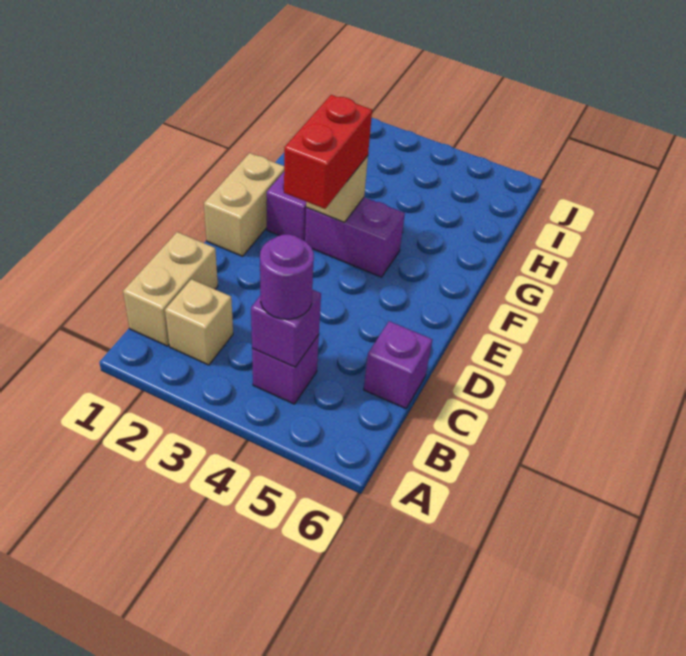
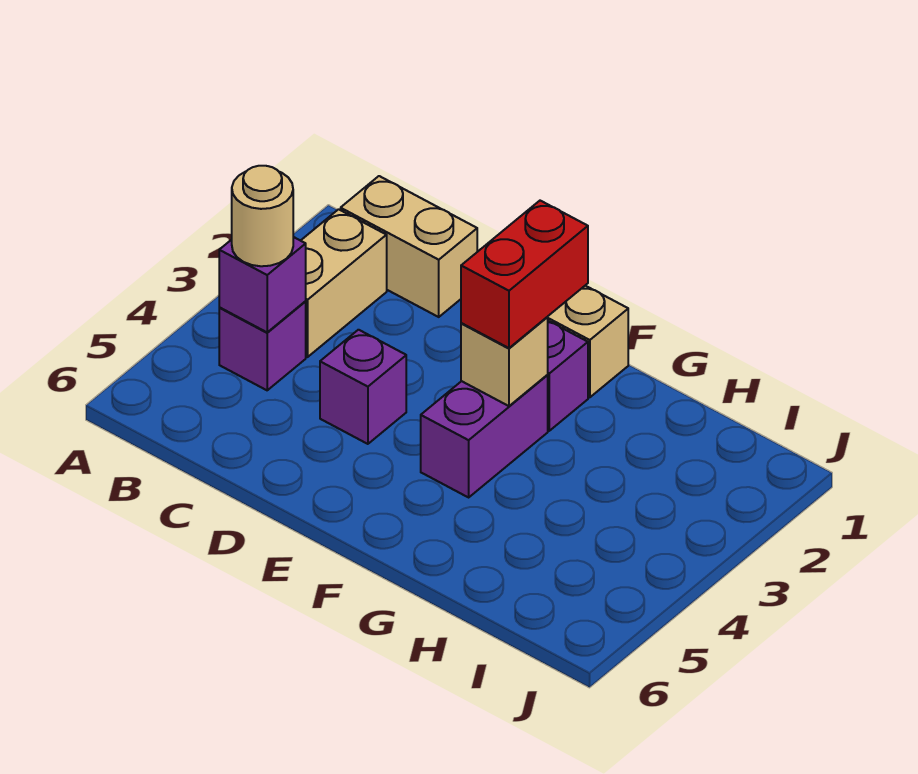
tan brick B2 level 1 -> tan brick B2:B3 level 1
purple round brick B4 level 3 -> tan round brick B4 level 3
purple brick C6 level 1 -> purple brick D4 level 1
red brick E3:F3 level 3 -> red brick F2:F3 level 3

